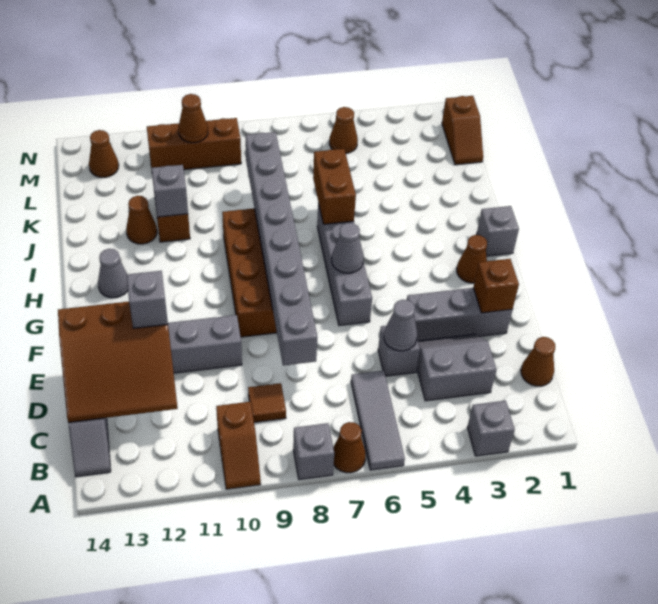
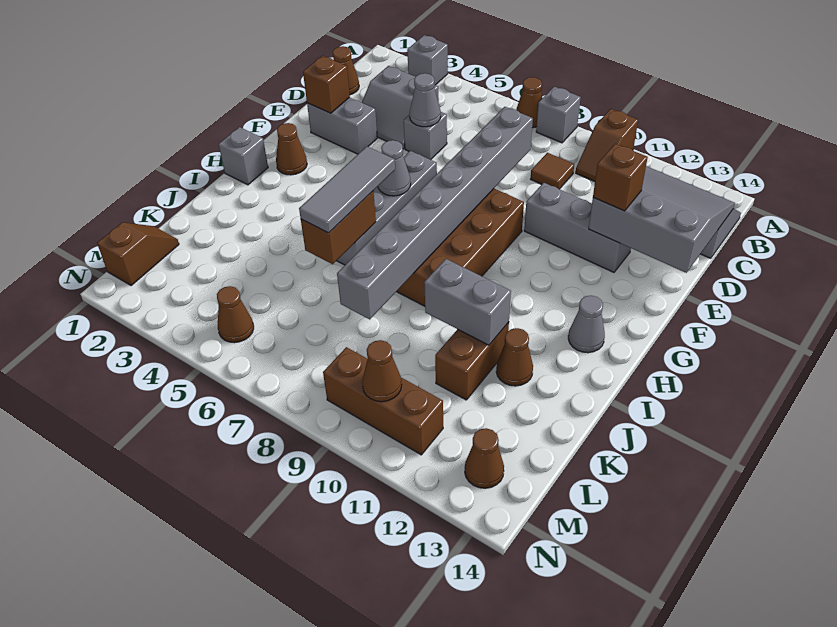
grey tile A6:C6 level 1 -> grey tile H6:J6 level 3
brown slope A10:B10 level 1 top B -> brown slope A10:B10 level 1 top A
brown slope C12:E14 level 2 top E -> grey slope C12:E14 level 2 top E
grey brick E2:E4 level 1 -> grey brick E2:E3 level 1
grey brick E12 level 3 -> brown brick E12 level 3
grey brick J11 level 2 -> grey brick J10:J11 level 2

